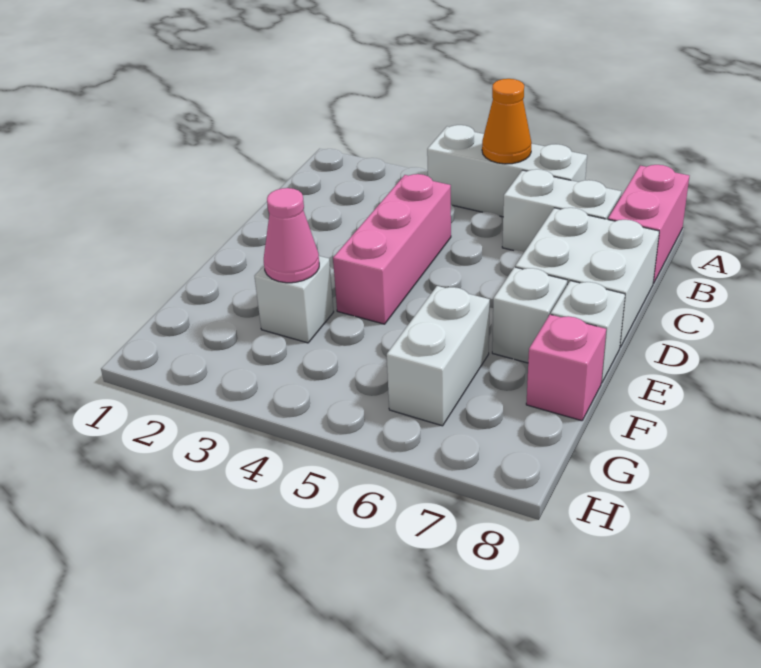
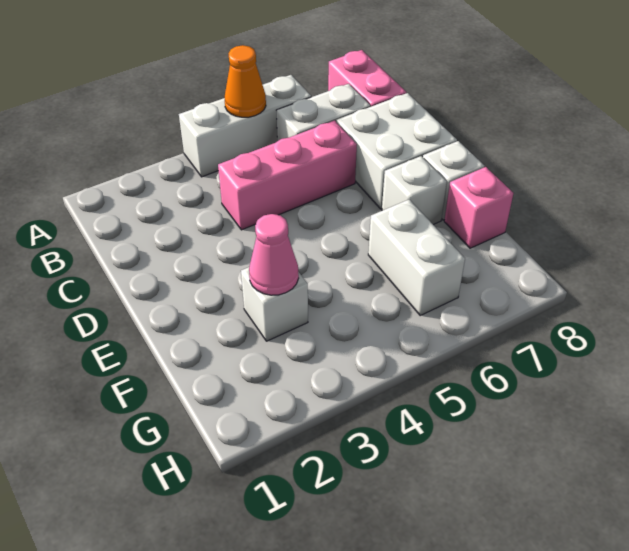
pink brick C4:E4 level 1 -> pink brick C4:C6 level 1

